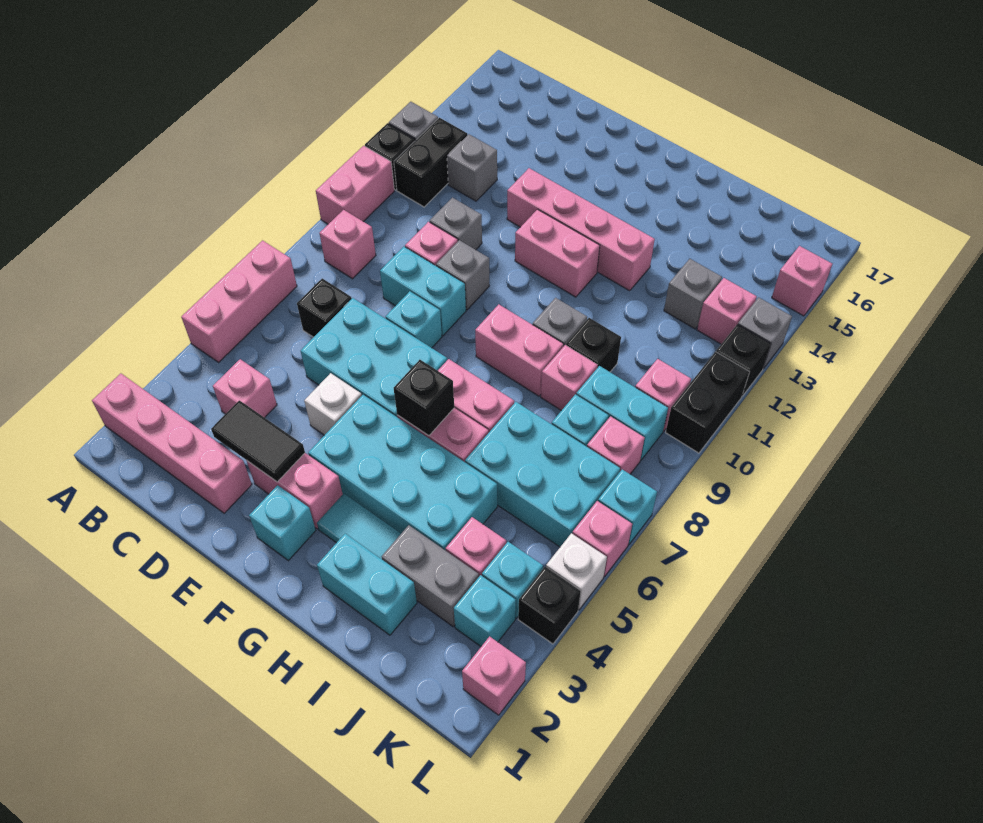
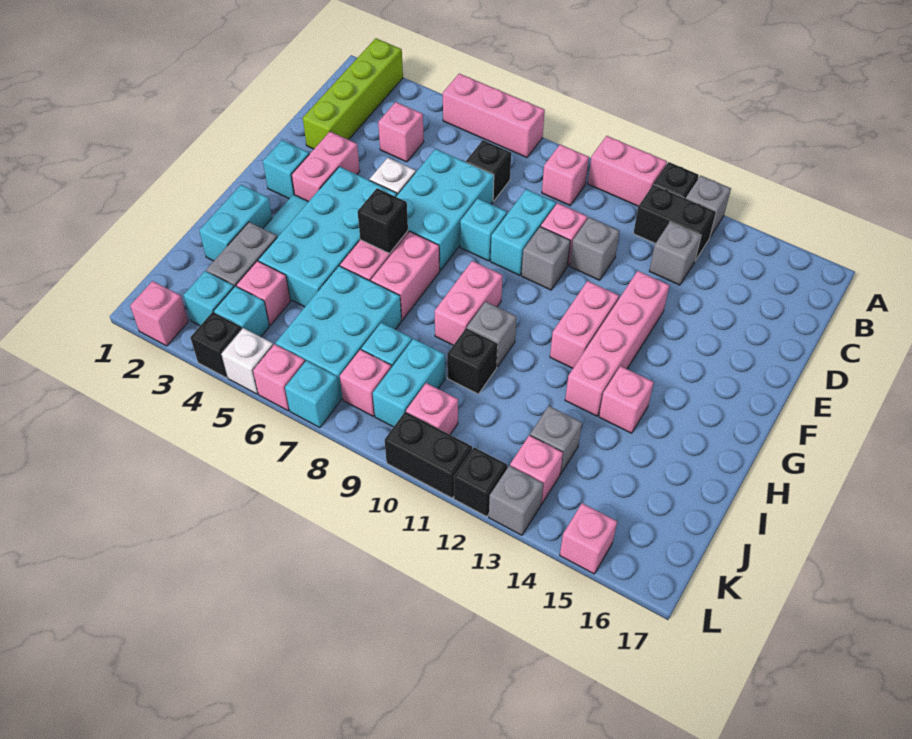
pink brick A2:D2 level 1 -> lime brick A2:D2 level 1
black tile D3:E3 level 2 -> none
pink brick I9 level 1 -> pink brick H14 level 1

